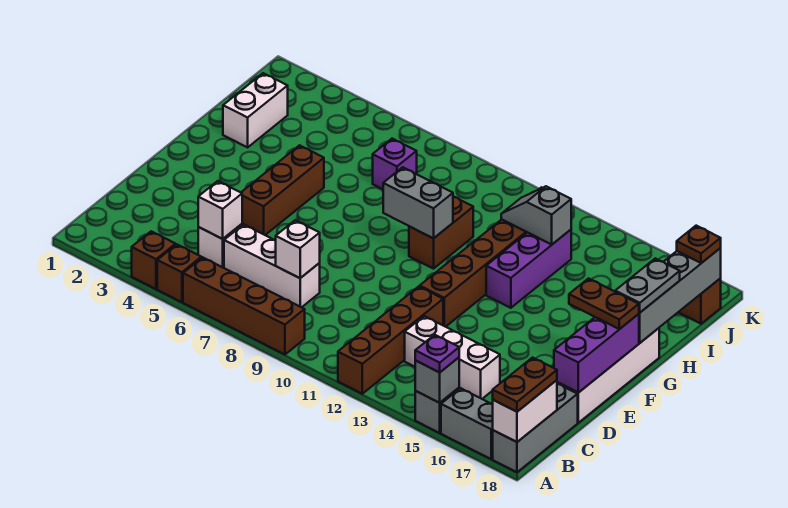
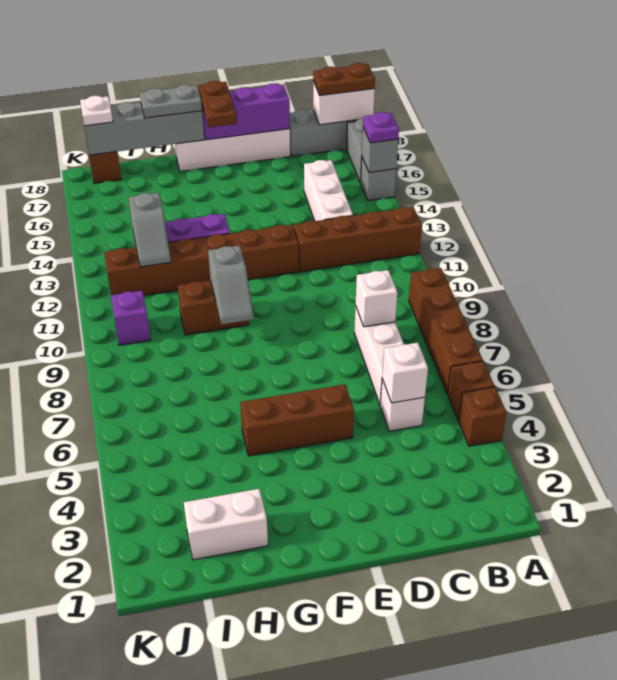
grey brick G9:G10 level 2 -> grey slope G9:G10 level 2 top 10
purple brick I7 level 1 -> purple brick J10 level 1
brown plate J18 level 3 -> white plate J18 level 3

